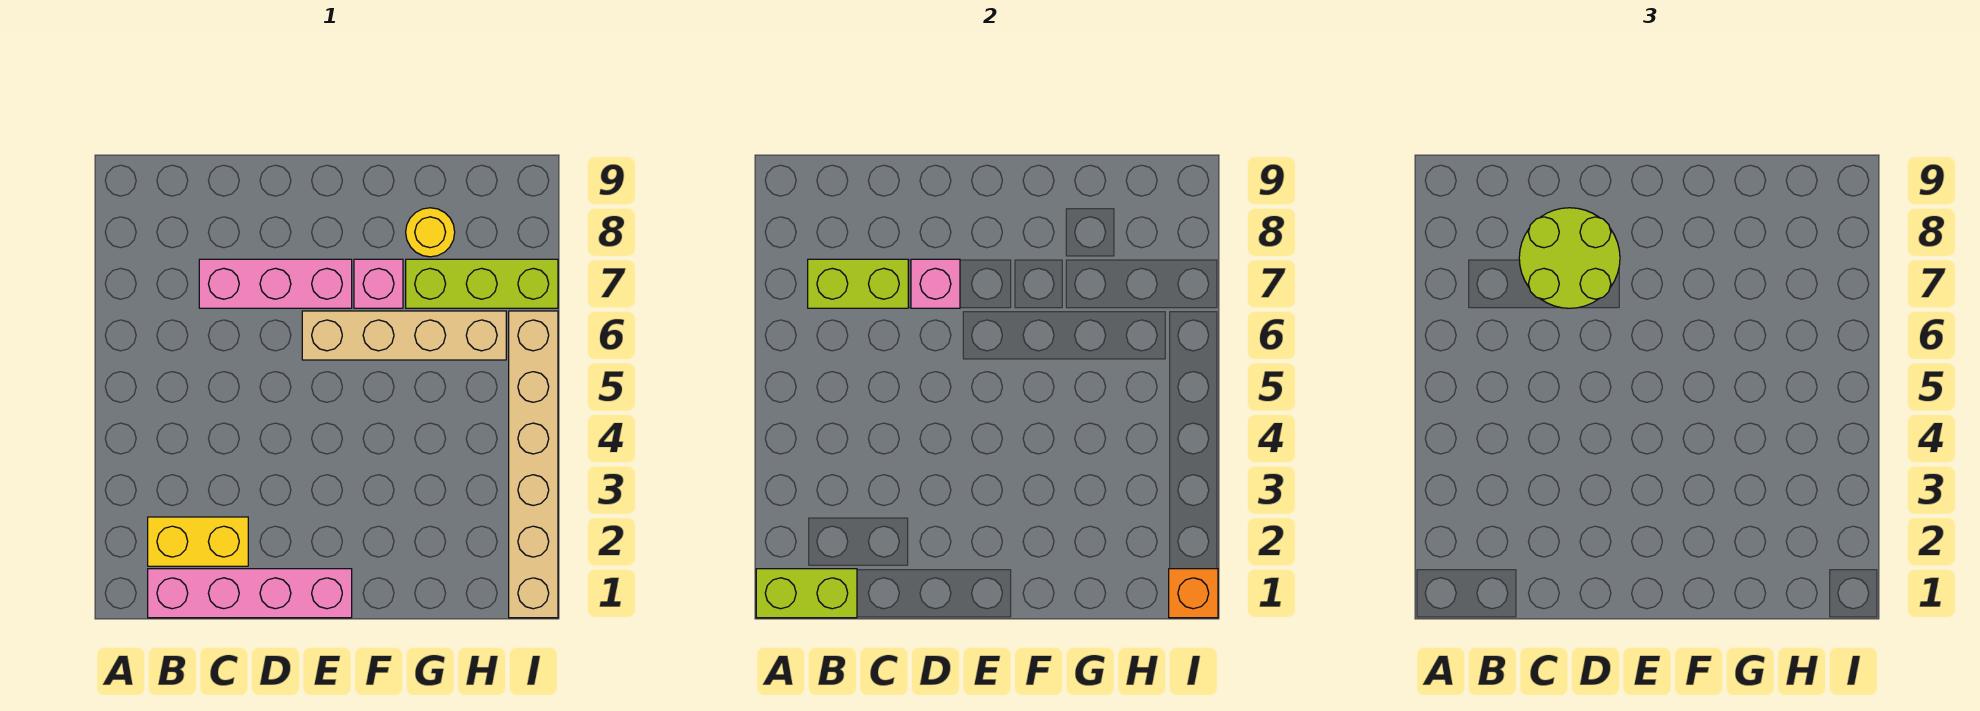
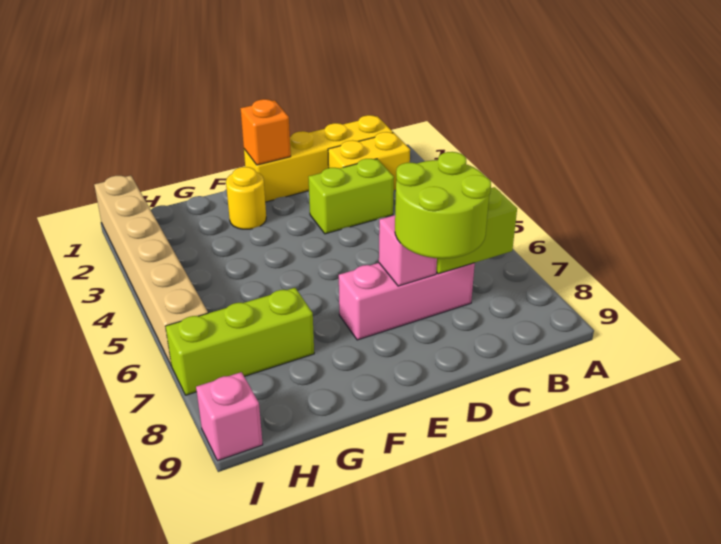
lime brick A1:B1 level 2 -> lime brick C3:D3 level 1
pink brick B1:E1 level 1 -> yellow brick B1:E1 level 1
tan brick E6:H6 level 1 -> none
pink brick F7 level 1 -> pink brick I9 level 1
yellow round brick G8 level 1 -> yellow round brick F2 level 1
orange brick I1 level 2 -> orange brick E1 level 2

